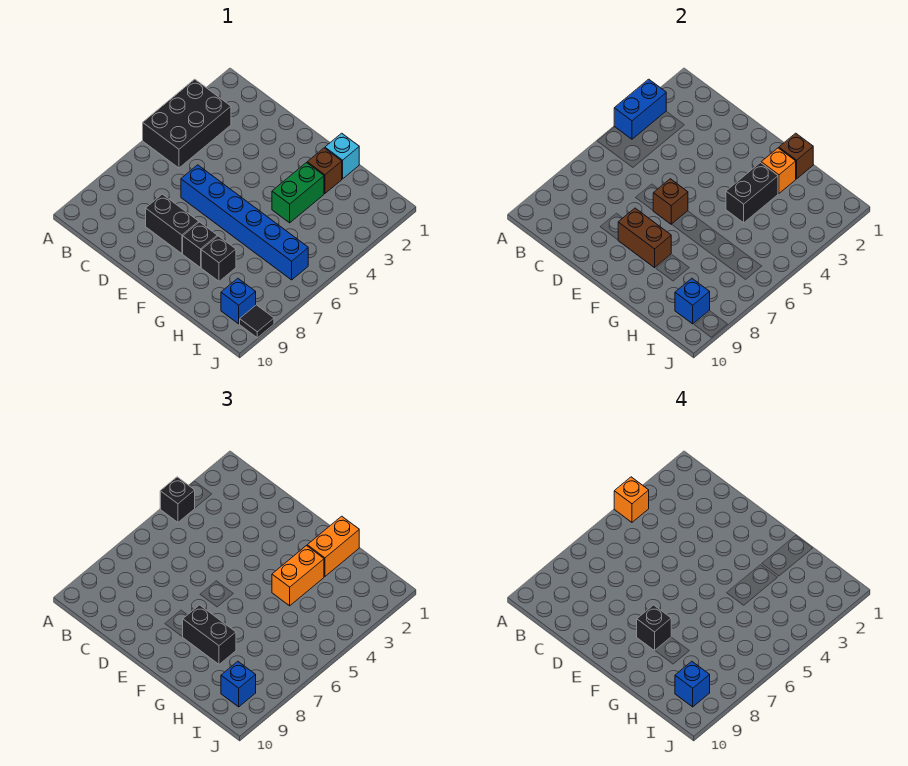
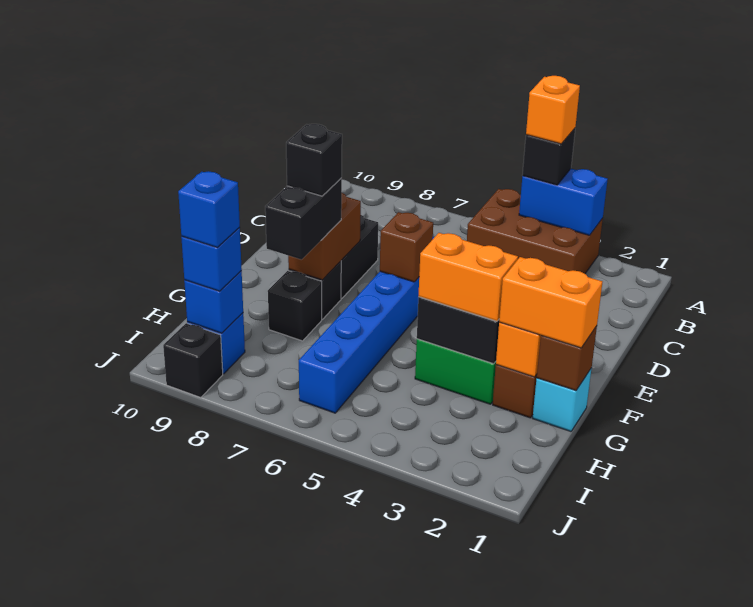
black brick A3:B5 level 1 -> brown brick A3:B5 level 1
black tile J9 level 1 -> black brick J9 level 1

